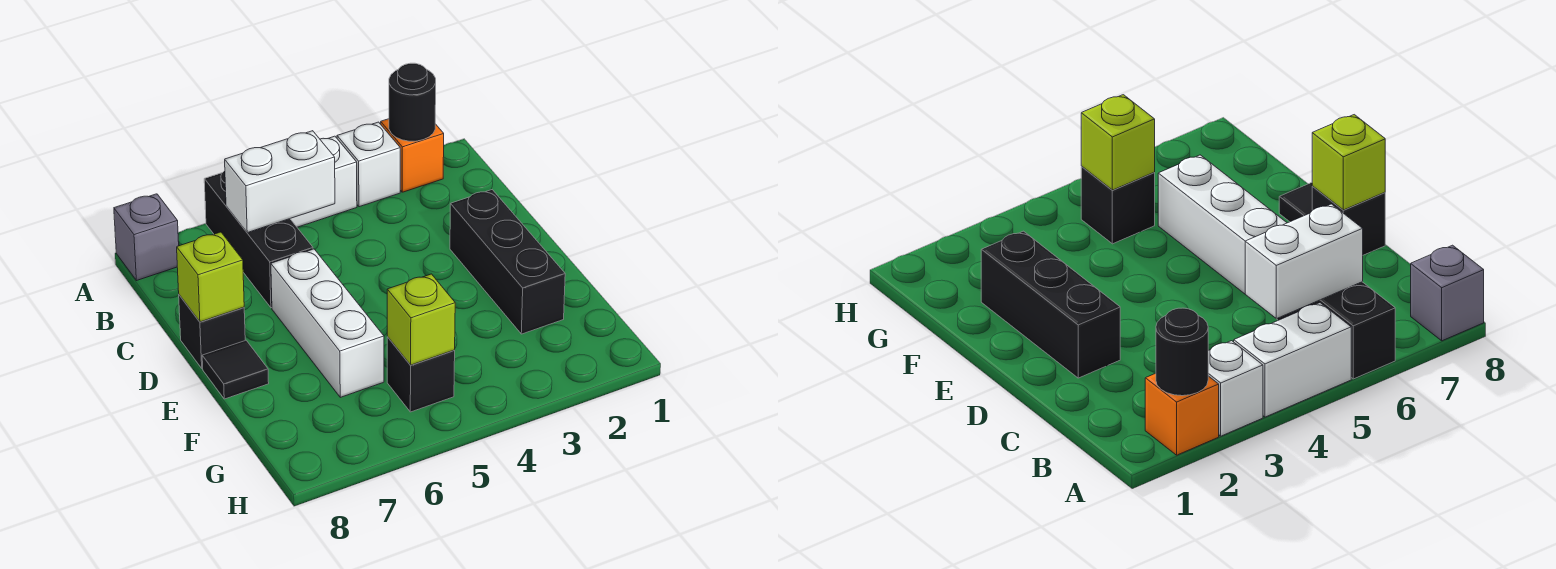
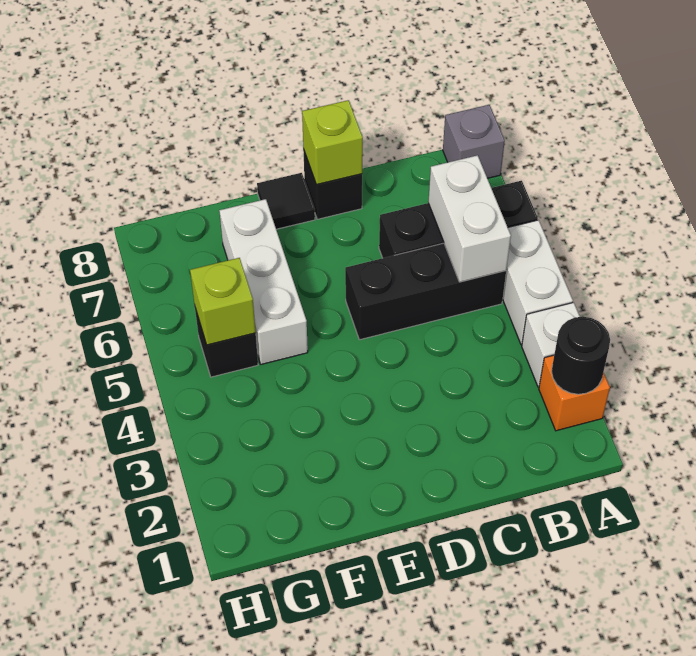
black brick D2:F2 level 1 -> black brick B5:D5 level 1
white brick D6:F6 level 1 -> white brick F5:F7 level 1

